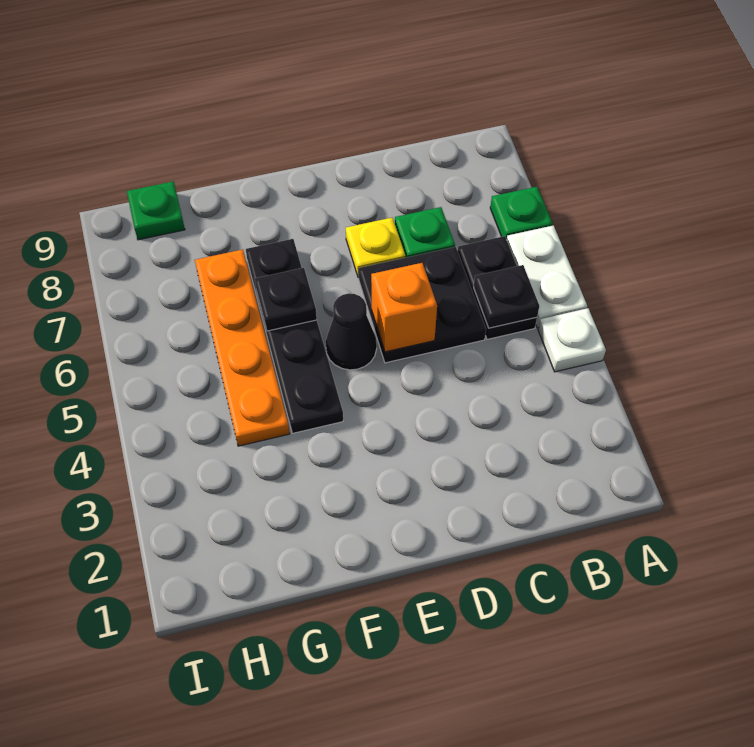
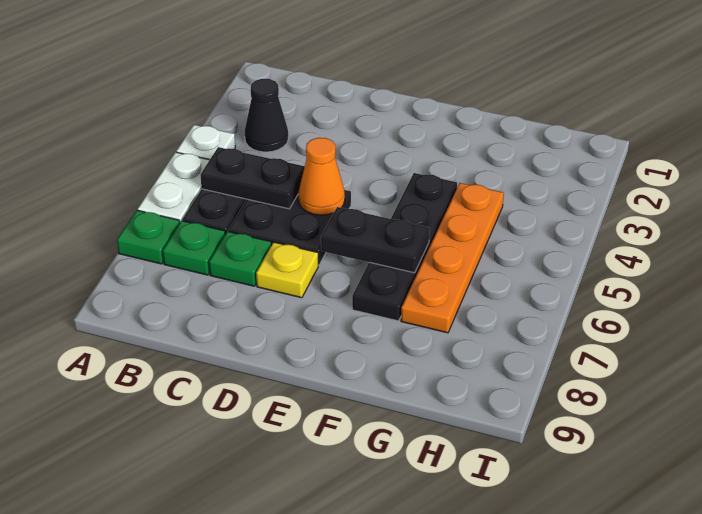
black plate B5 level 2 -> black plate B5:C5 level 2
orange brick D5 level 2 -> orange cone D5 level 2
black cone E5 level 1 -> black cone B3 level 1
black plate F6 level 2 -> black plate E6:F6 level 2
green plate H9 level 1 -> green plate B7 level 1

